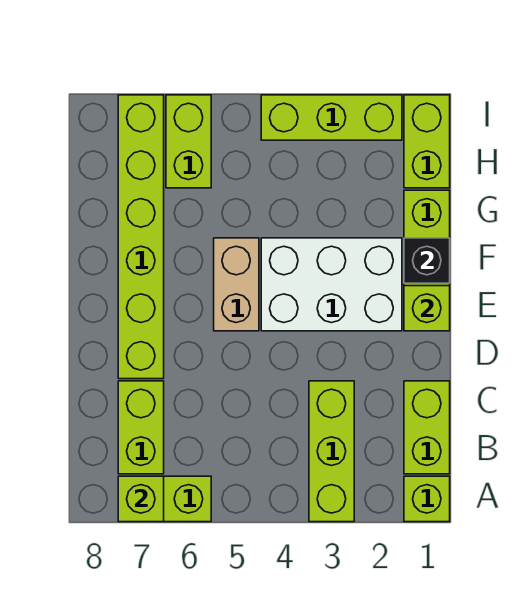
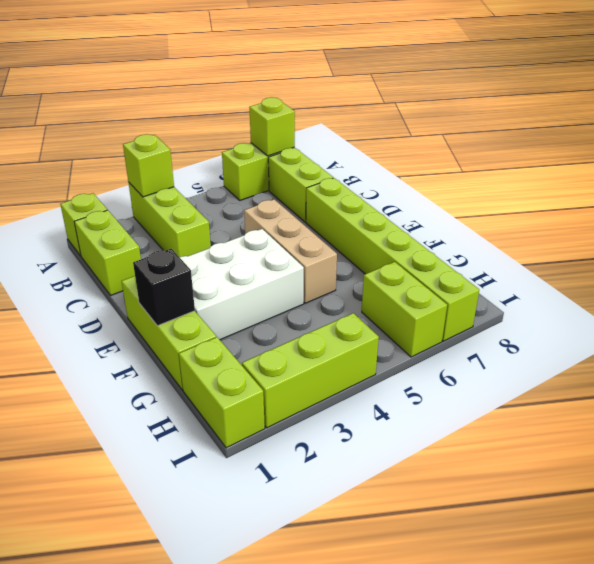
lime brick E1 level 2 -> lime brick A3 level 2
tan brick E5:F5 level 1 -> tan brick D5:F5 level 1

